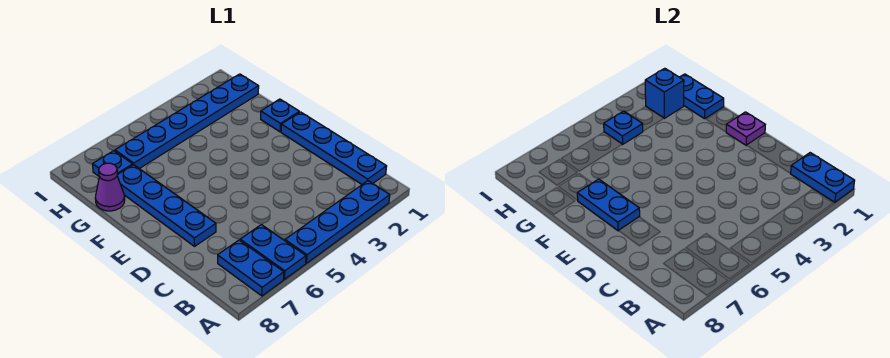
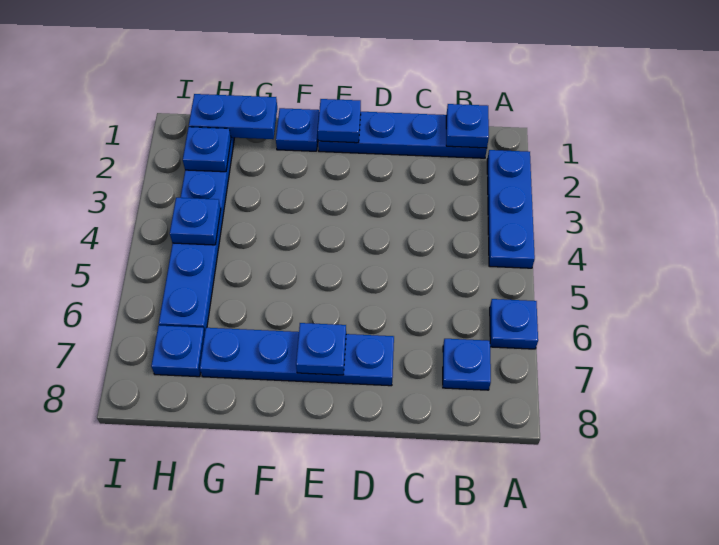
blue plate A1:B1 level 2 -> blue plate B1 level 2
blue plate A2:A5 level 1 -> blue plate A2:A4 level 1
blue plate A6:B6 level 1 -> blue plate A6 level 1
blue plate A7:B7 level 1 -> blue plate B7 level 1
purple plate E1 level 2 -> blue plate E1 level 2
blue plate E7:F7 level 2 -> blue plate E7 level 2
purple cone G8 level 1 -> none
blue brick H2 level 2 -> blue plate H2 level 2

